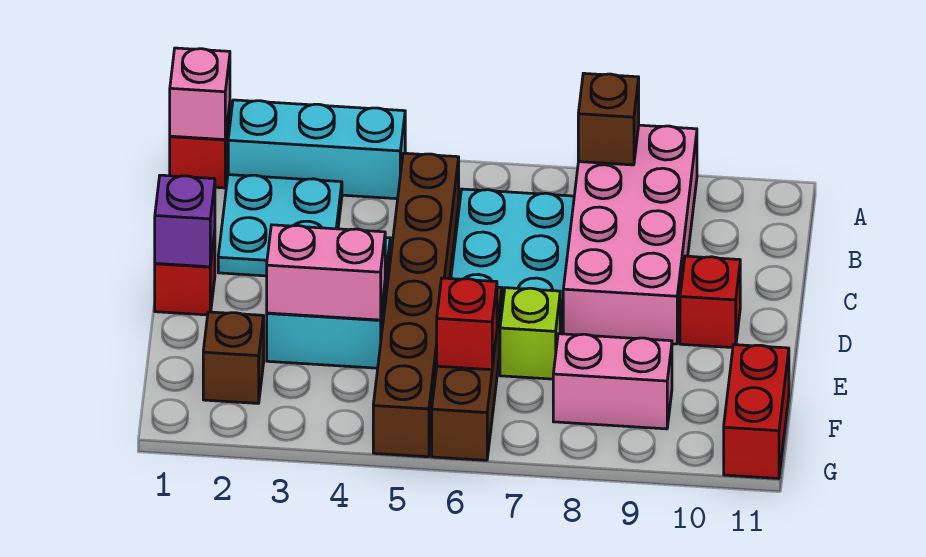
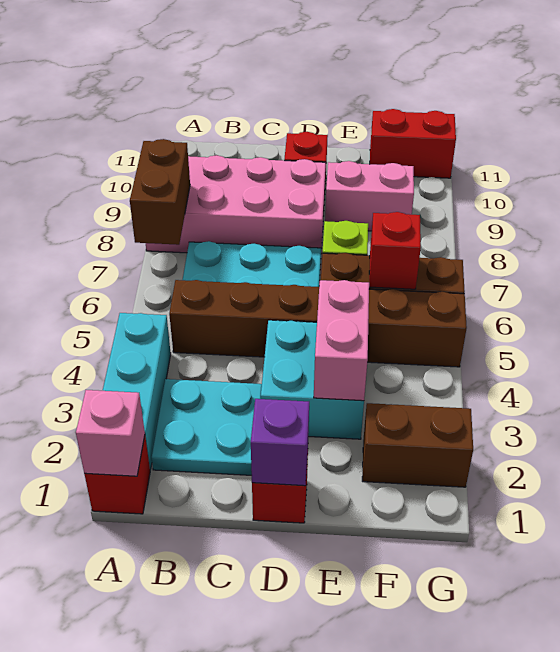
brown brick A8 level 2 -> brown brick A7:A8 level 2
brown brick F2 level 1 -> brown brick F2:G2 level 1
pink brick F8:F9 level 1 -> pink brick E9:F9 level 1

